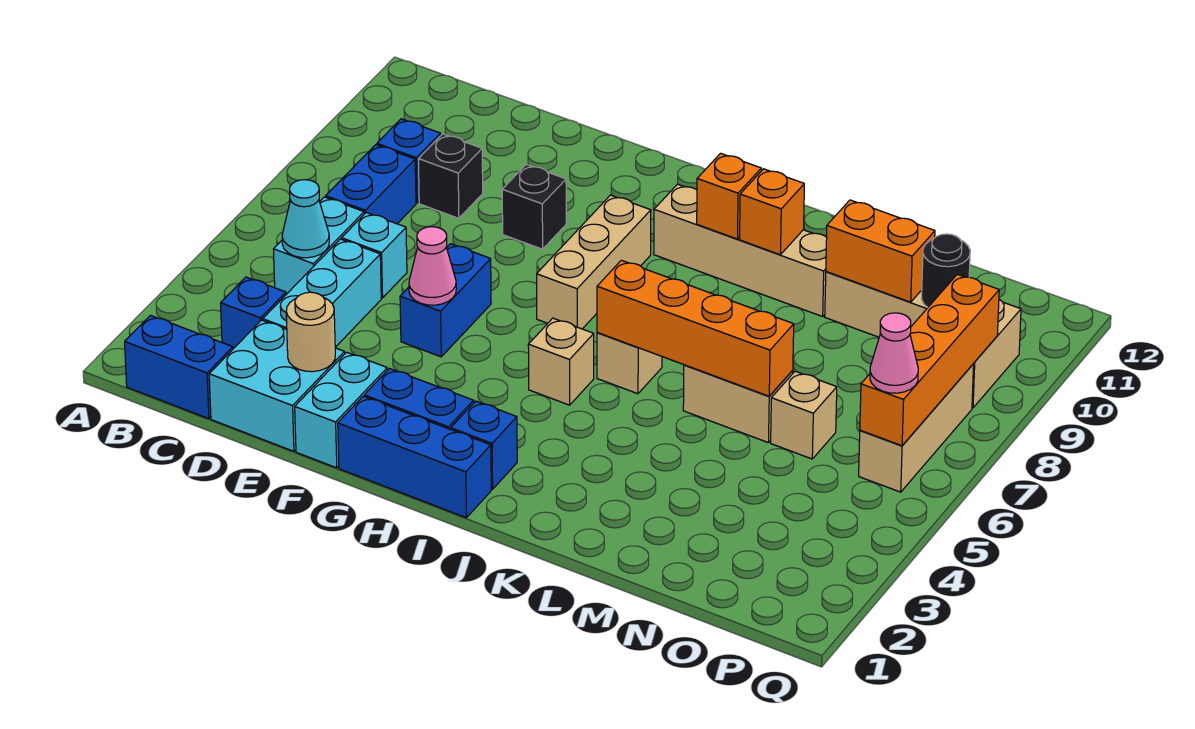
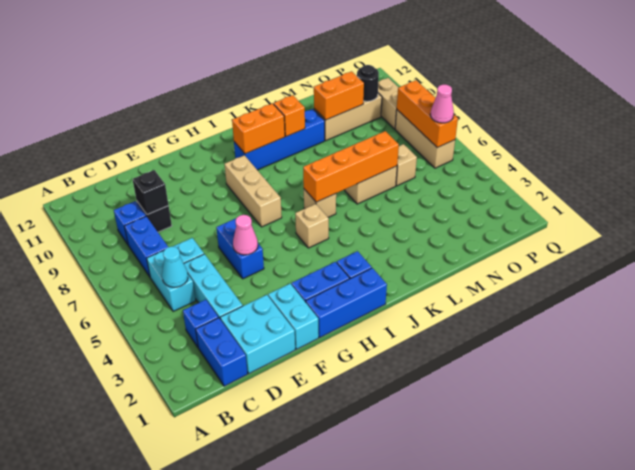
blue brick B1:C1 level 1 -> blue brick C1:C2 level 1
tan round brick E2 level 2 -> none
black brick F9 level 1 -> black brick D9 level 2
tan brick I10:L10 level 1 -> blue brick I10:L10 level 1
orange brick J10 level 2 -> orange brick I10:J10 level 2
orange brick P6:P9 level 2 -> orange brick P6:P8 level 2

